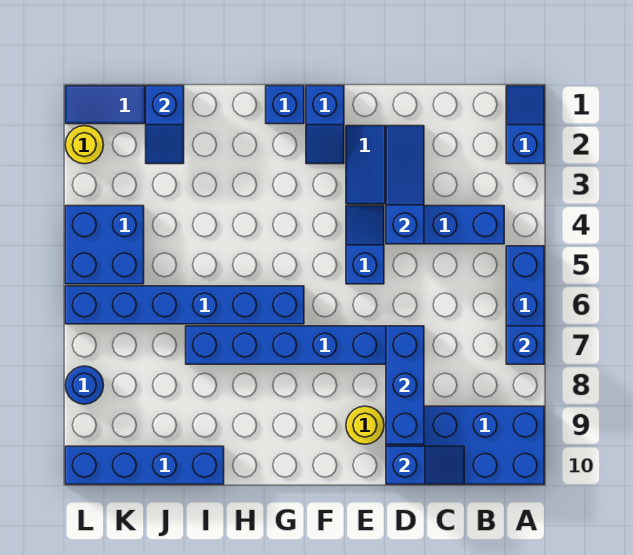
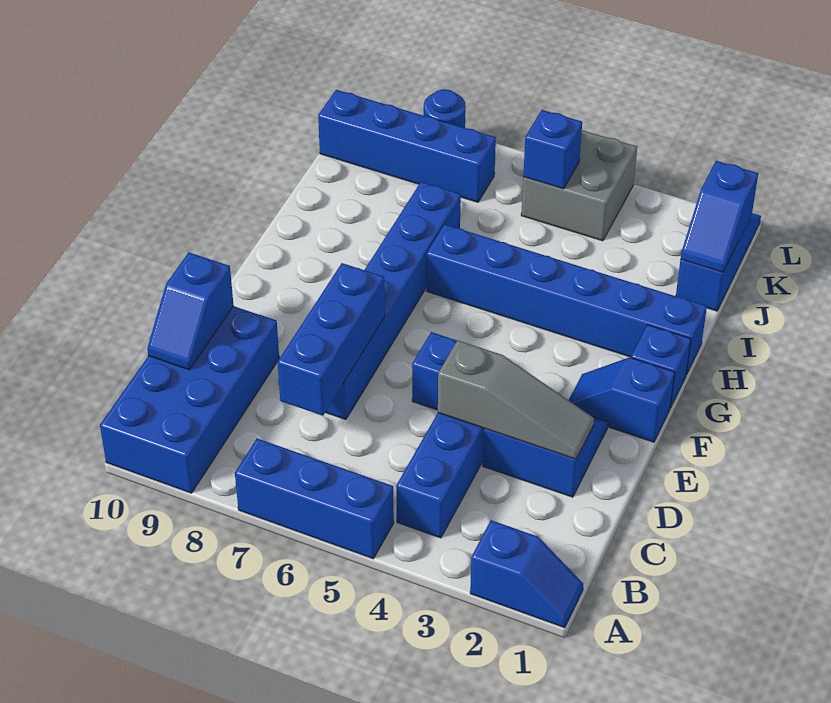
blue brick A7 level 2 -> blue brick K5 level 2
blue slope D2:D4 level 2 top 4 -> grey slope D2:D4 level 2 top 4
blue brick D7:D9 level 2 -> blue brick C7:E7 level 2
yellow round brick E9 level 1 -> none
blue brick G6:L6 level 1 -> blue brick H1:H6 level 1
blue brick I10:L10 level 1 -> blue brick K7:K10 level 1
blue slope J1:J2 level 2 top 1 -> blue slope J1:K1 level 2 top K
blue brick K4:L5 level 1 -> grey brick K4:L5 level 1
yellow round brick L2 level 1 -> none

